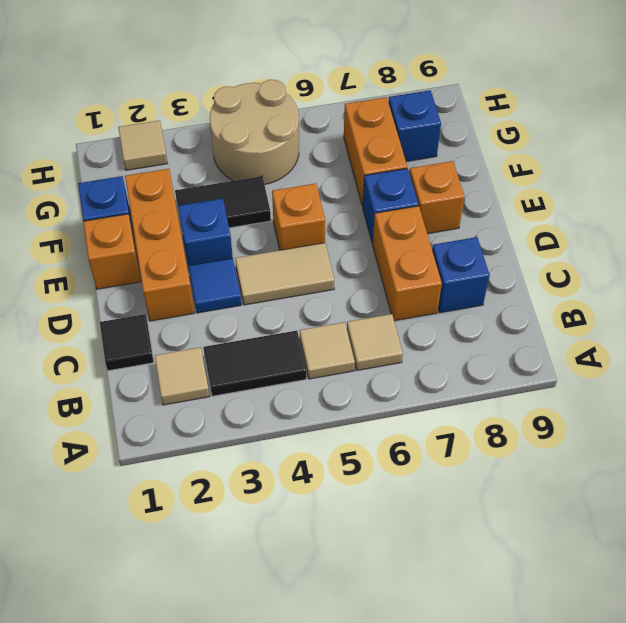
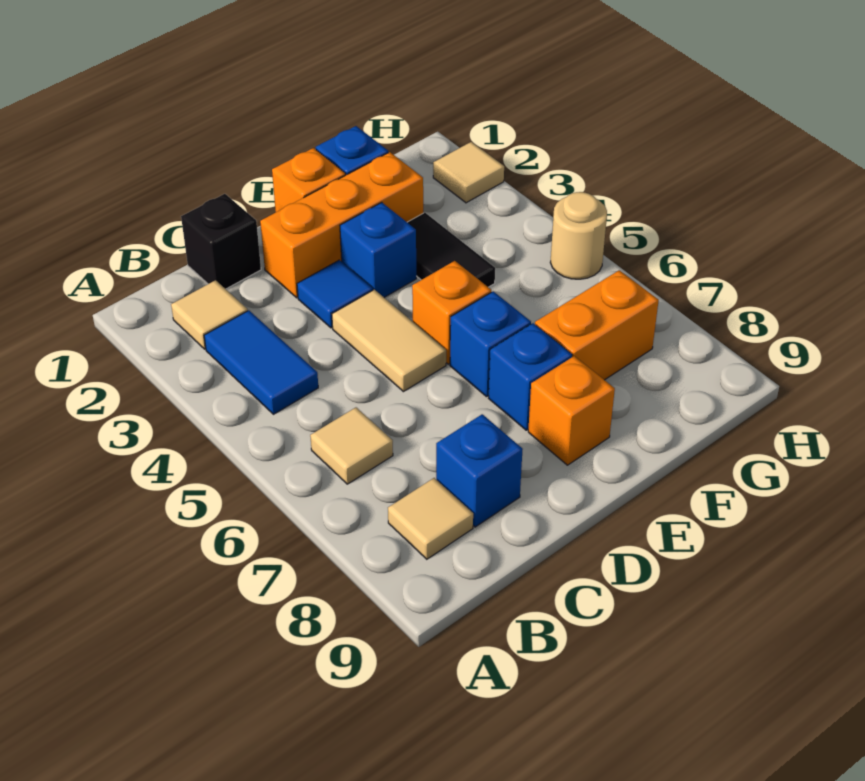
black tile B3:B4 level 1 -> blue tile B3:B4 level 1
tan tile B5 level 1 -> tan tile B8 level 1
black tile C1 level 1 -> black brick C1 level 1
orange brick C7:D7 level 1 -> none
tan round brick G4:H5 level 1 -> tan round brick H5 level 1
blue brick G8 level 1 -> blue brick E6 level 1

